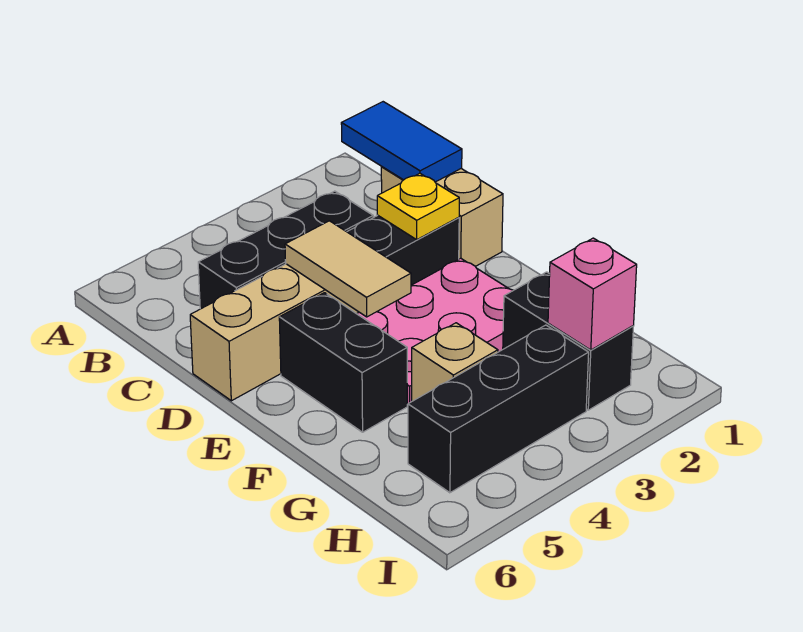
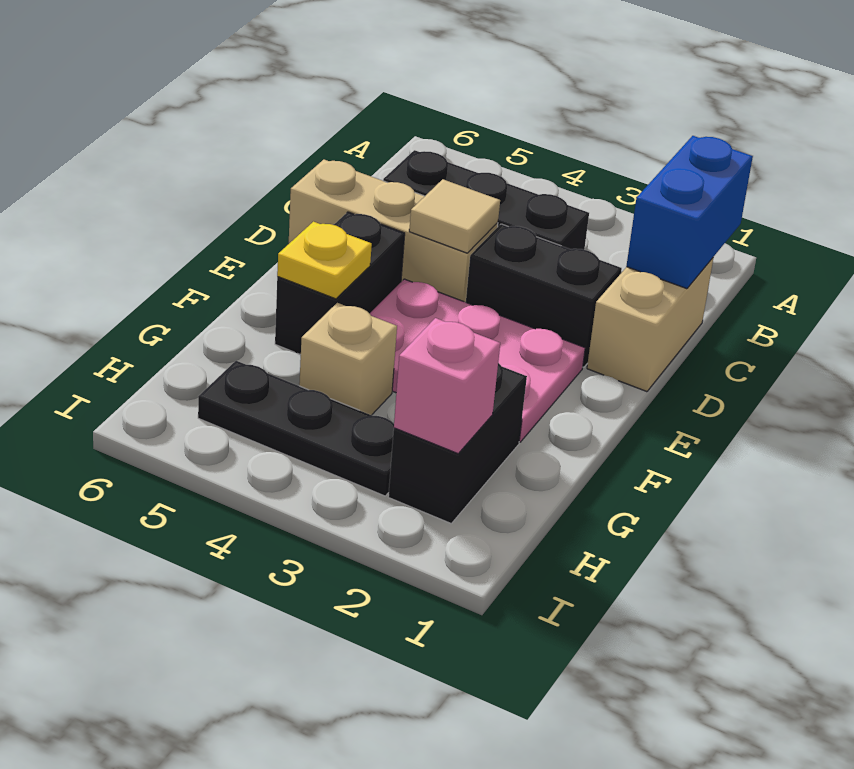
blue tile B1:C1 level 2 -> blue brick B1:C1 level 2
yellow plate D2 level 2 -> yellow plate F5 level 2
tan tile D4:E4 level 2 -> tan tile D4 level 2
black brick H3:H5 level 1 -> black plate H3:H5 level 1

